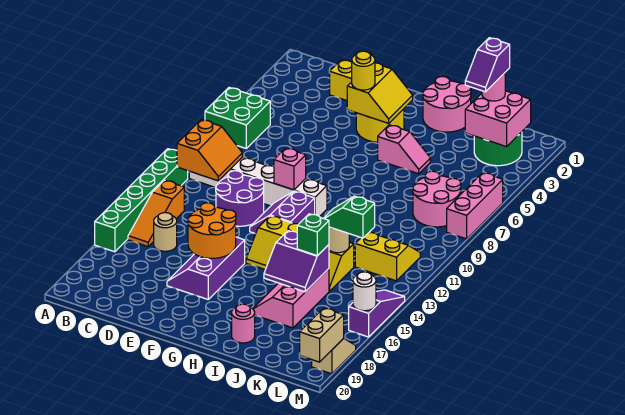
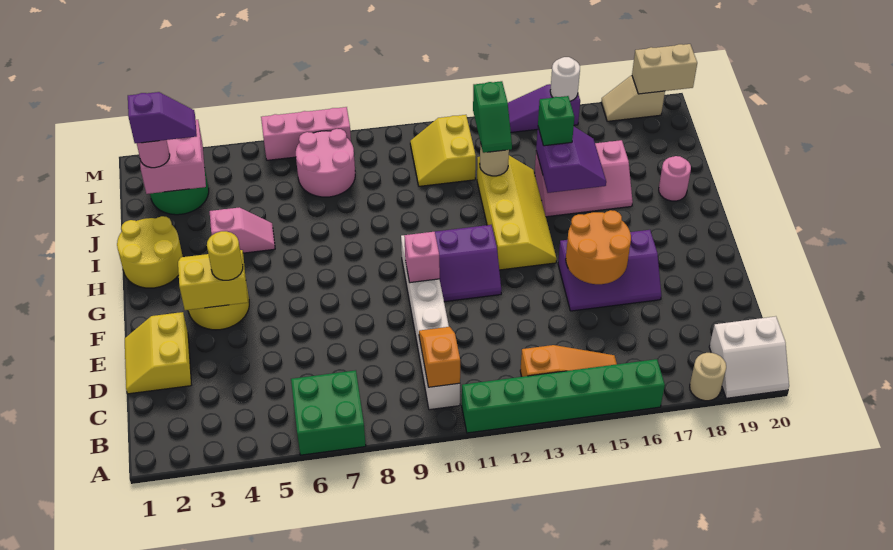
none -> white slope A19:B20 level 1 top B
orange slope B10:C11 level 2 top B -> orange slope B10:C10 level 2 top B
tan round brick C15 level 1 -> tan round brick A18 level 1
purple round brick D11:E12 level 1 -> none
pink round brick H1:I2 level 1 -> yellow round brick H1:I2 level 1
pink slope H5:I5 level 1 top H -> pink slope I4:I5 level 1 top 4

